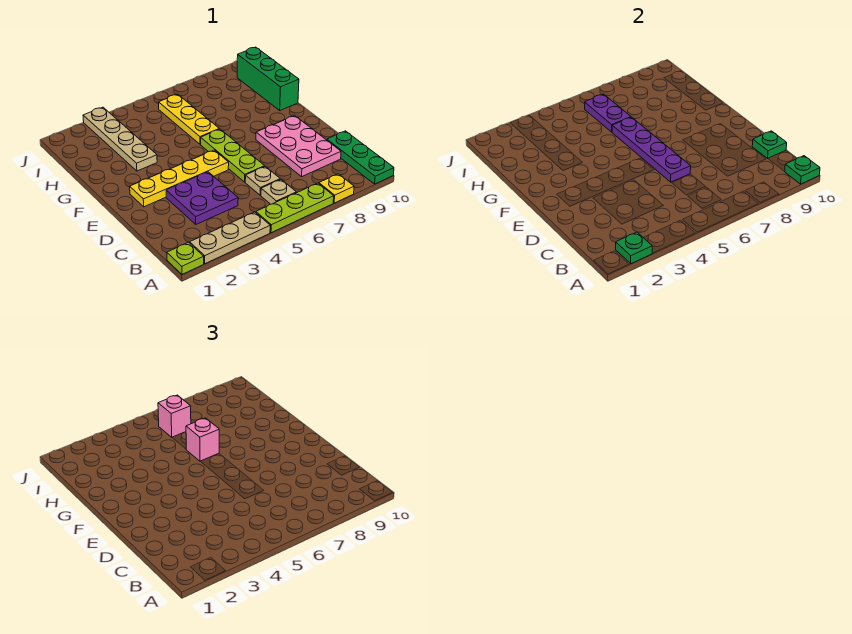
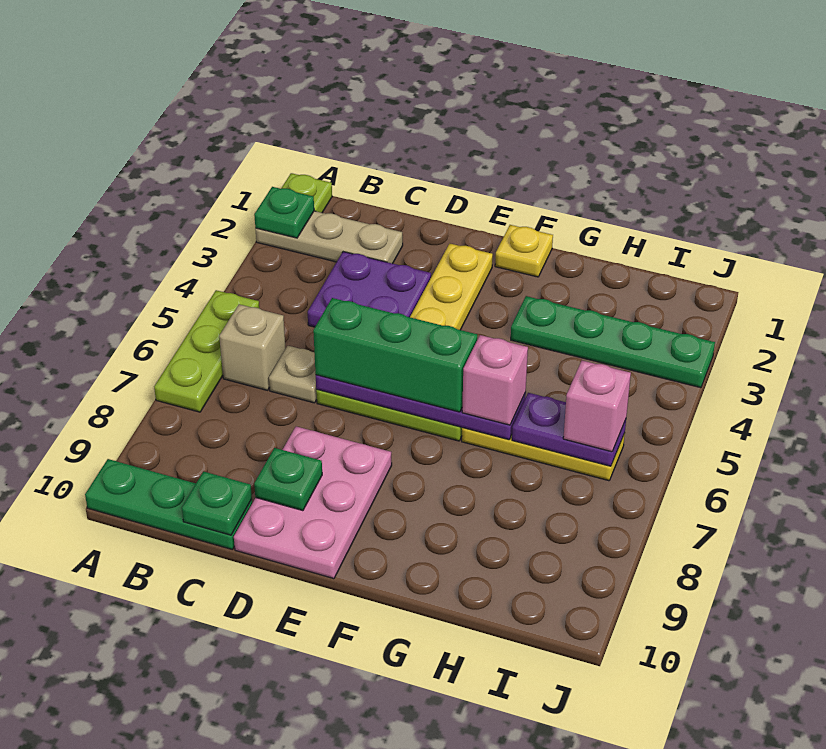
tan plate A2:A4 level 1 -> tan plate A2:C2 level 1
yellow plate A8 level 1 -> yellow plate F1 level 1
green plate A10 level 2 -> green plate D9 level 2
tan plate B6 level 1 -> tan brick B6 level 1
pink plate C8:E9 level 1 -> pink plate D8:E10 level 1
tan plate G3:J3 level 1 -> green plate G3:J3 level 1
green brick G10:I10 level 1 -> green brick D6:F6 level 3

